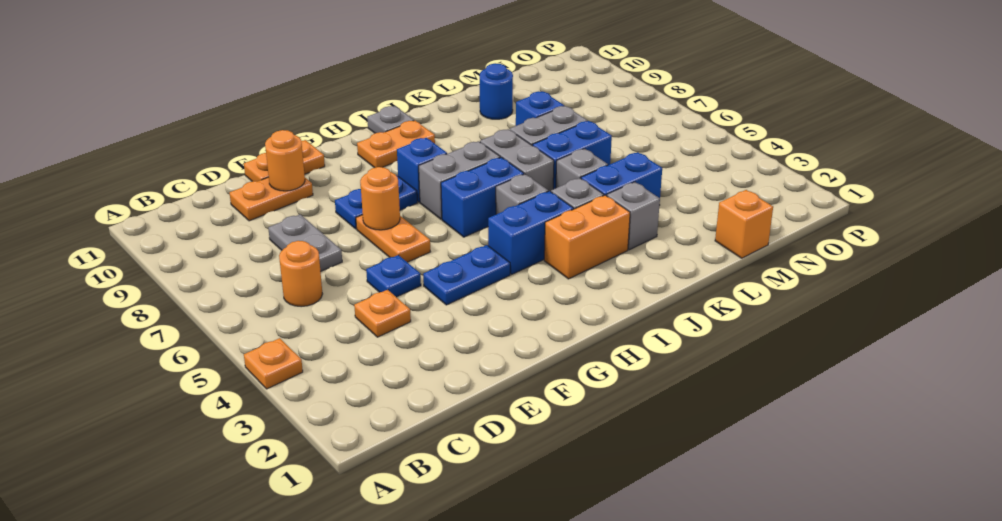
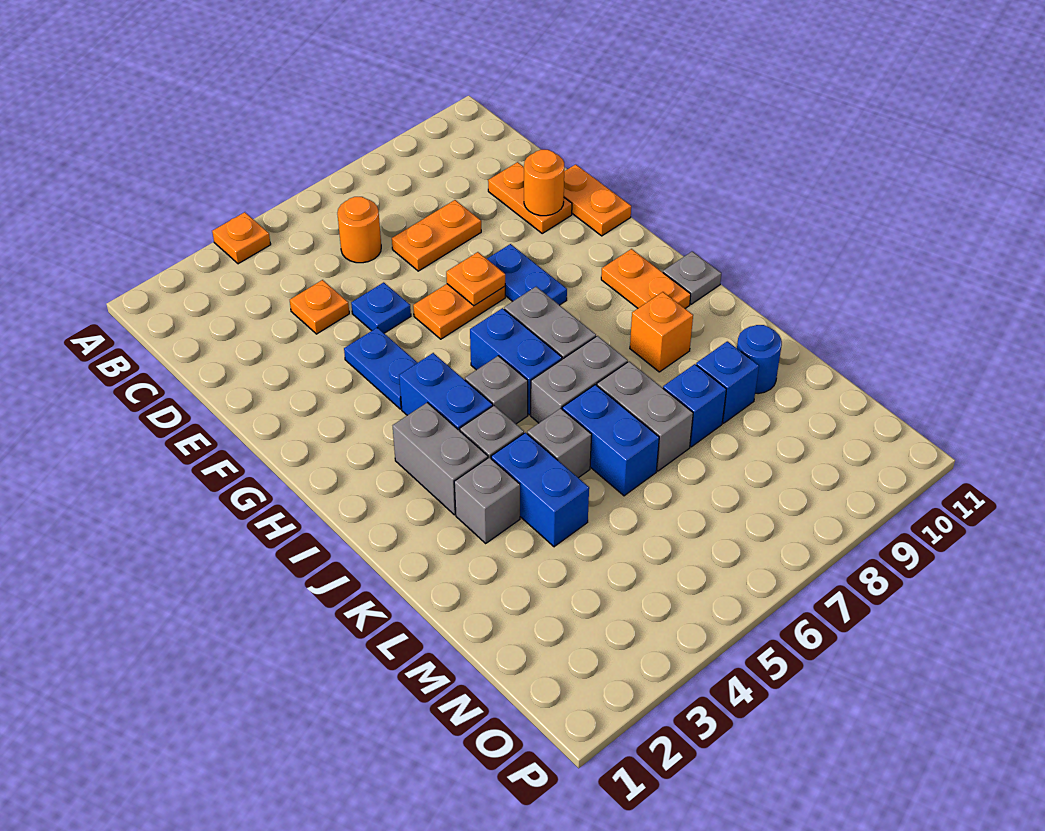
grey plate D7:D8 level 1 -> orange plate D7:D8 level 1
orange round brick F7 level 2 -> orange plate F7 level 2
blue brick H8 level 1 -> blue brick L9 level 1
orange brick I3:J3 level 1 -> grey brick I3:J3 level 1
orange brick M1 level 1 -> orange brick J9 level 1

